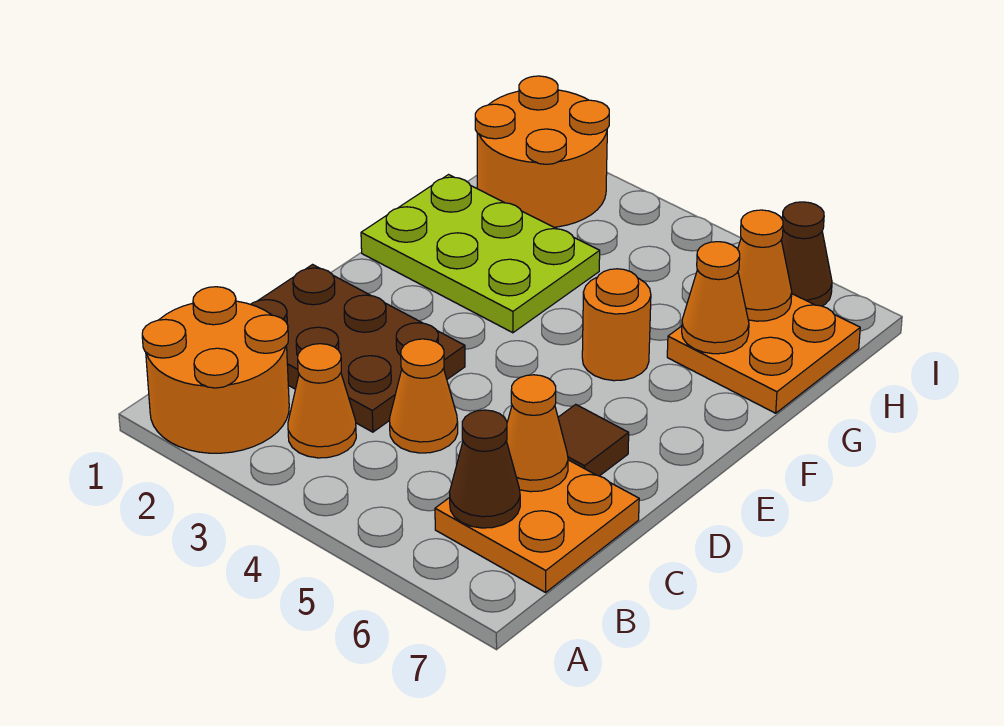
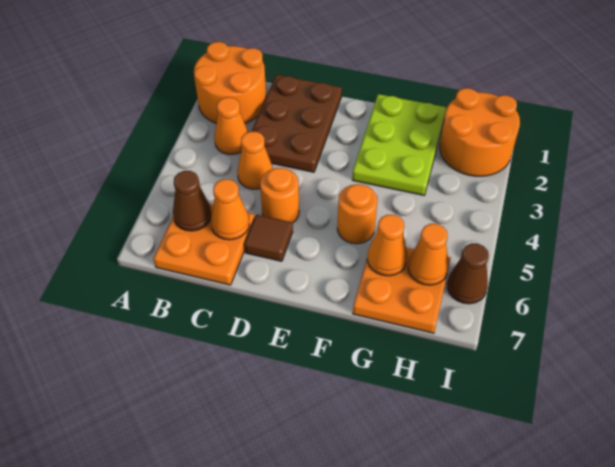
none -> orange round brick D5 level 1

